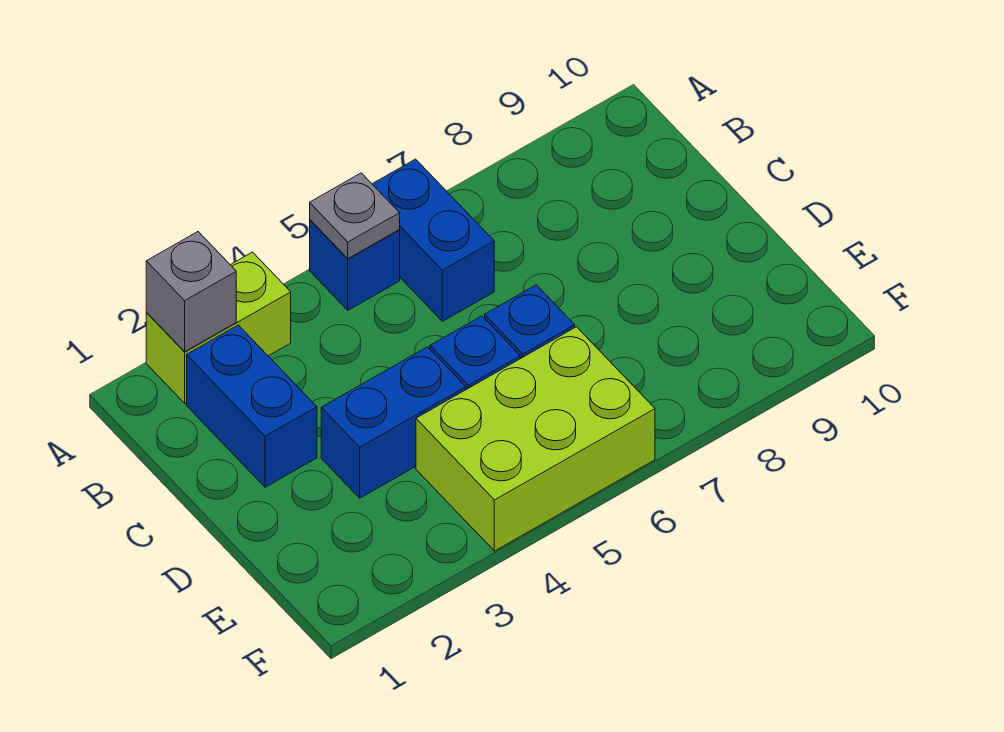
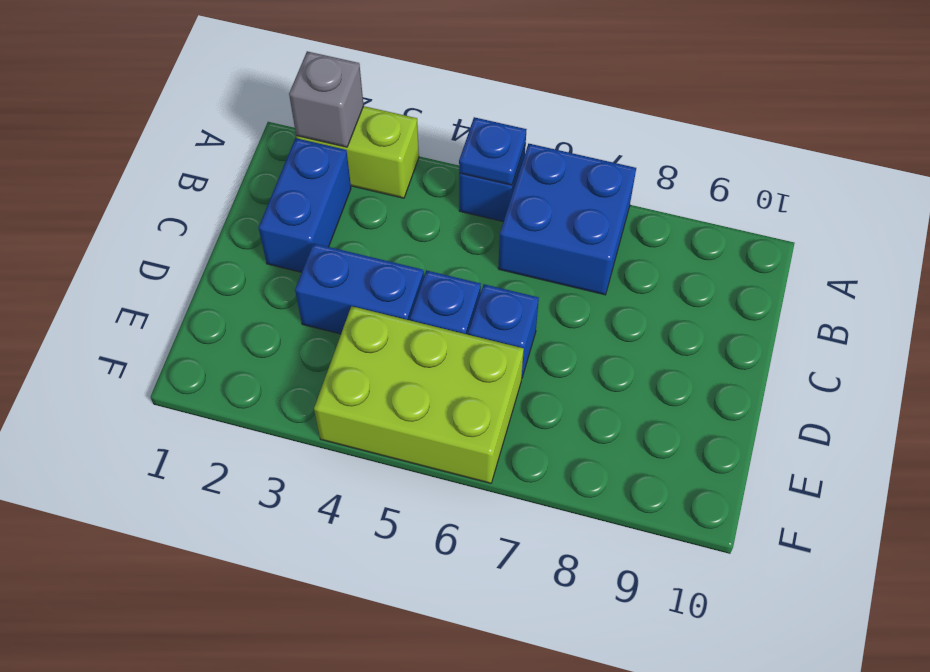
grey plate A5 level 2 -> blue plate A5 level 2
blue brick A6:B6 level 1 -> blue brick A6:B7 level 1

